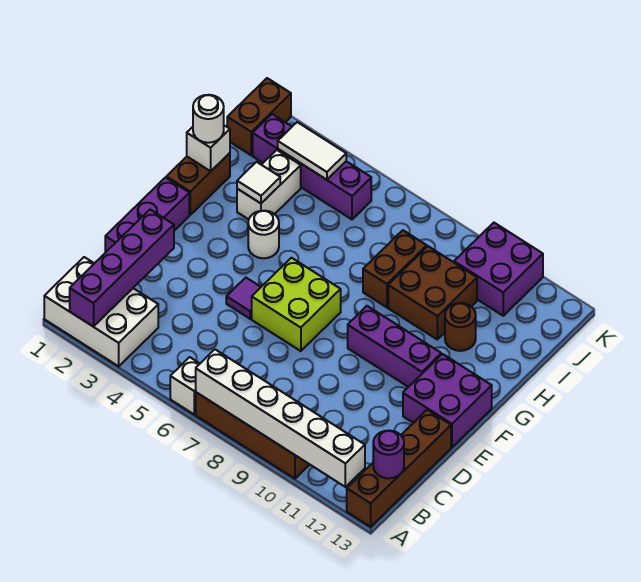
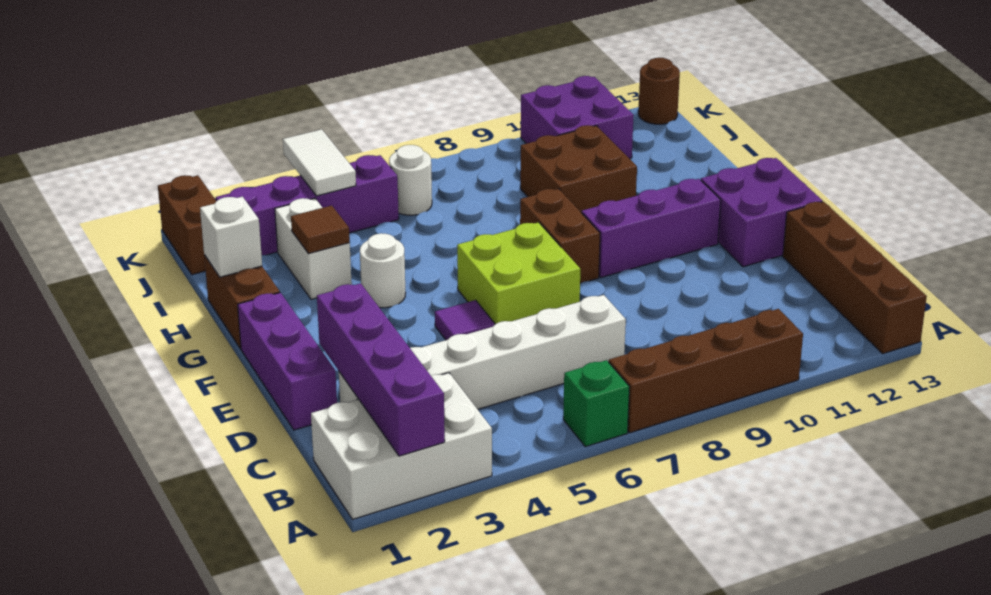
white brick A6 level 1 -> green brick A6 level 1
white brick A7:A12 level 2 -> white brick C2:C7 level 1
purple round brick B13 level 2 -> none
white round brick H1 level 3 -> white round brick J6 level 1
white tile H3 level 2 -> brown tile H3 level 2
brown brick H8:I8 level 1 -> brown brick F8:G8 level 1
brown round brick H11 level 1 -> brown round brick K13 level 1
white tile J3:J4 level 2 -> white tile J4:K4 level 2

